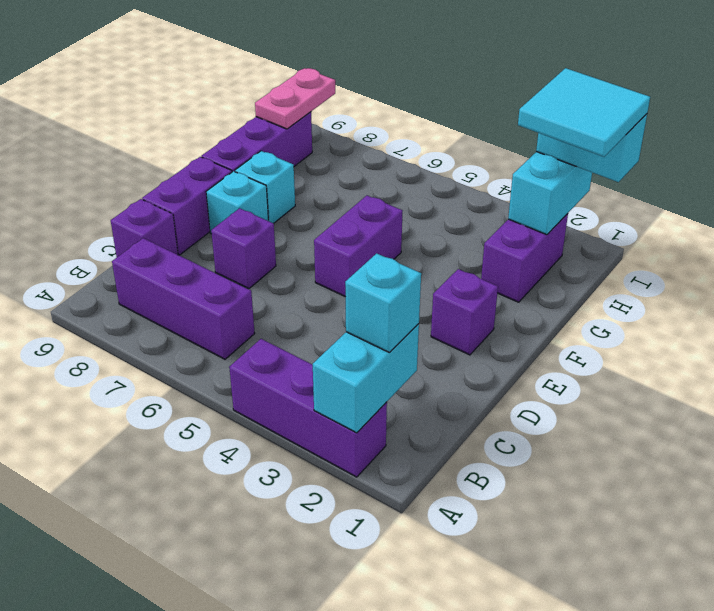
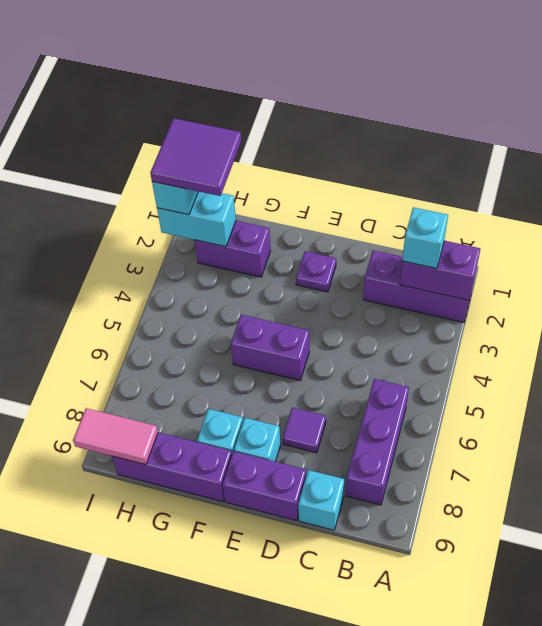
purple brick A2:A4 level 1 -> purple brick A2:C2 level 1
cyan brick A2:B2 level 2 -> purple brick A2:B2 level 2
purple brick C9 level 1 -> cyan brick C9 level 1
purple brick D7 level 1 -> purple tile D7 level 1
purple brick E2 level 1 -> purple plate E2 level 1
cyan tile H1:I2 level 4 -> purple tile H1:I2 level 4
pink plate H9:I9 level 2 -> pink tile H9:I9 level 2

